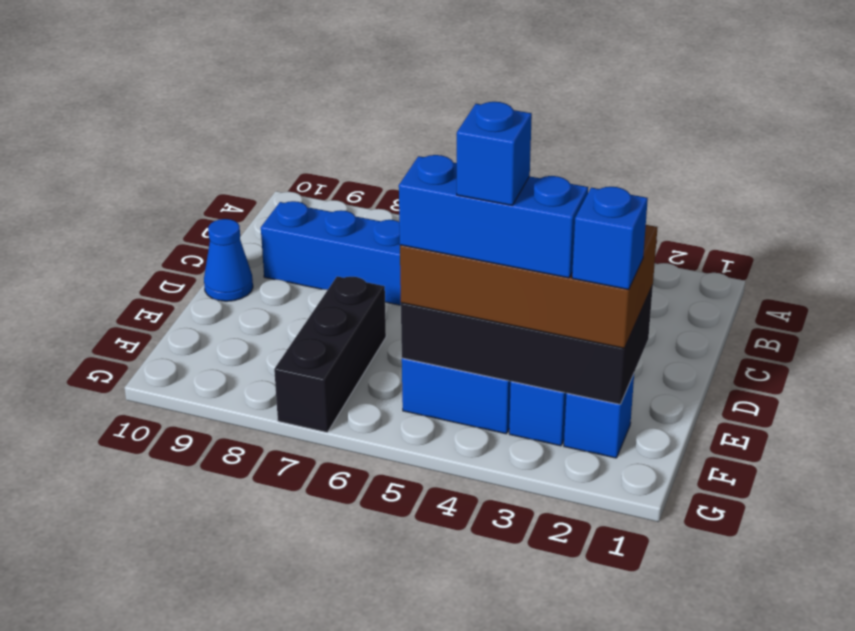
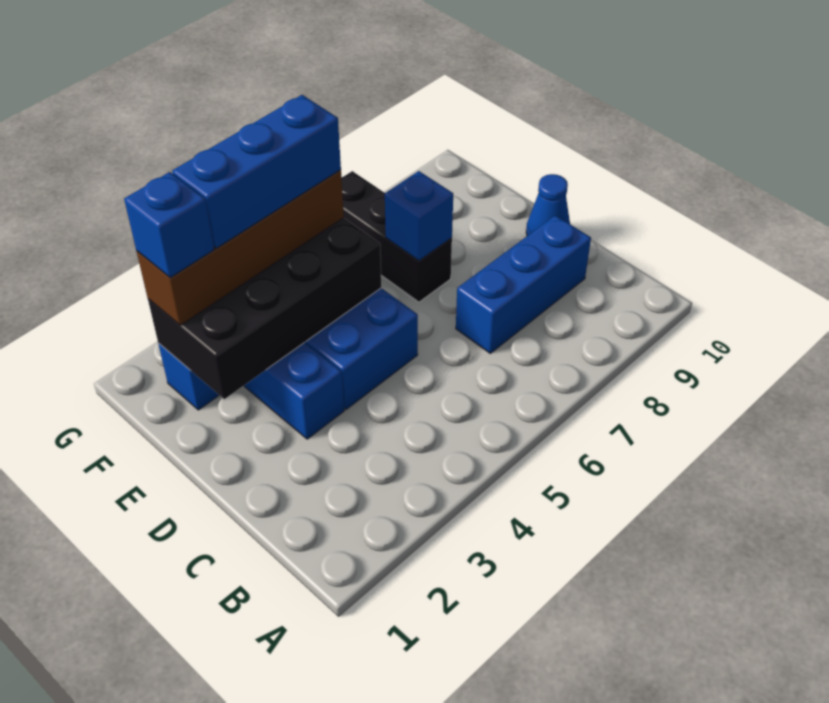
brown brick E2:F5 level 3 -> brown brick F2:F5 level 3
blue brick F4 level 5 -> blue brick E7 level 2

